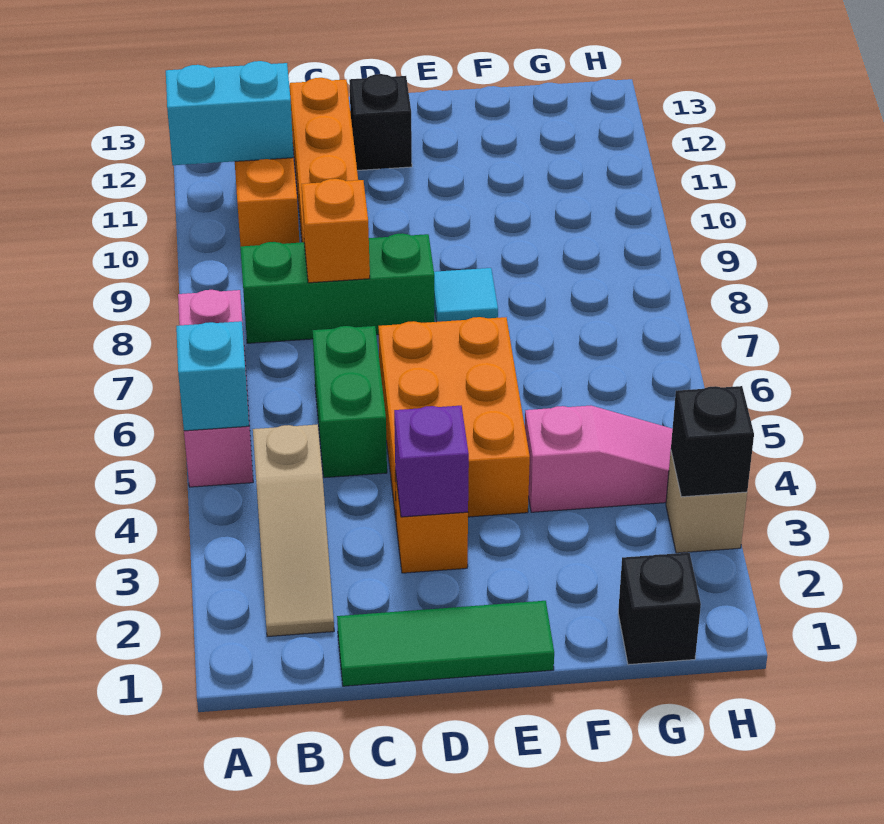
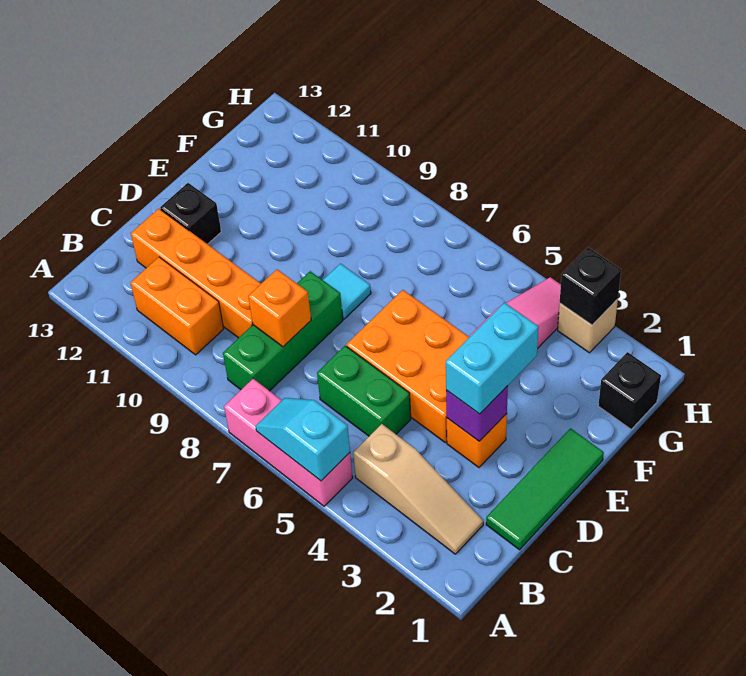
cyan brick A11:B11 level 2 -> cyan brick D3:E3 level 3

